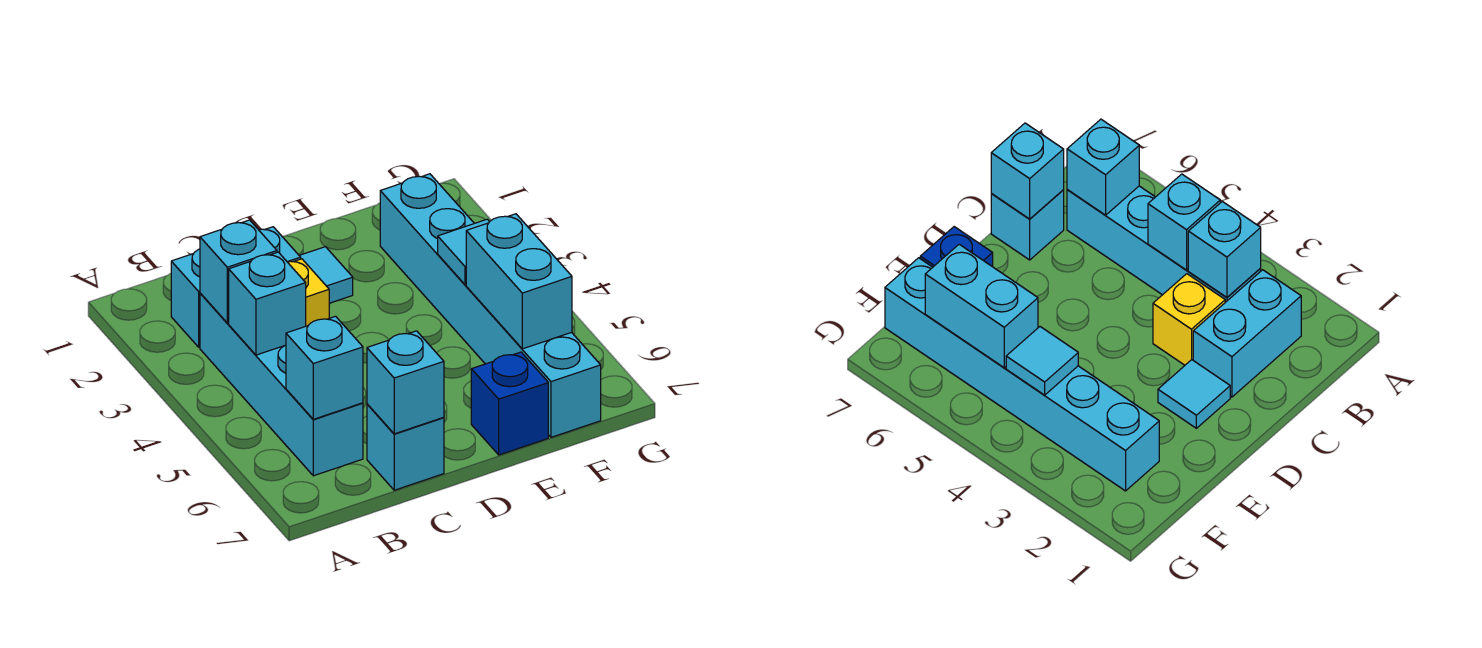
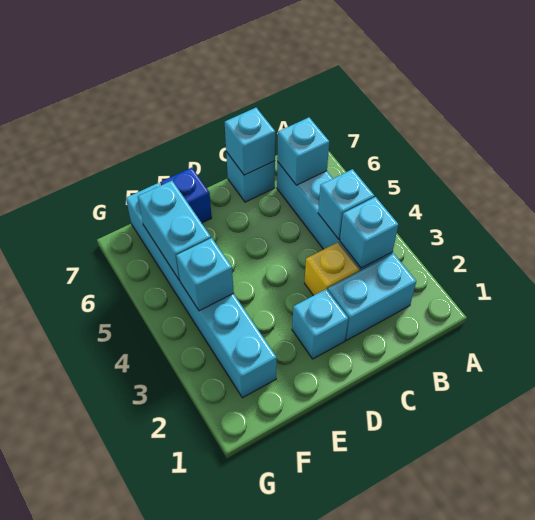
cyan tile D2 level 1 -> cyan brick D2 level 1
cyan tile F4 level 2 -> cyan brick F4 level 2

